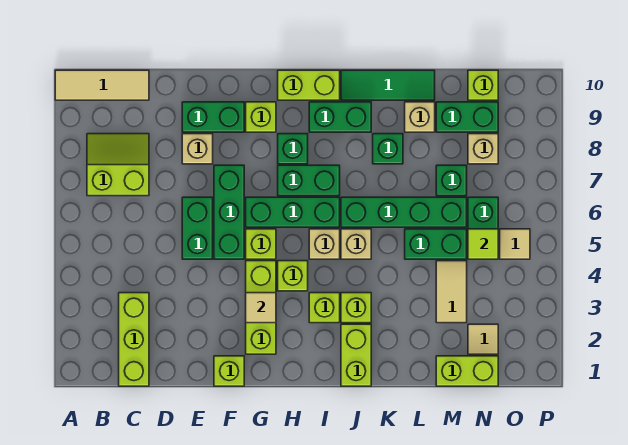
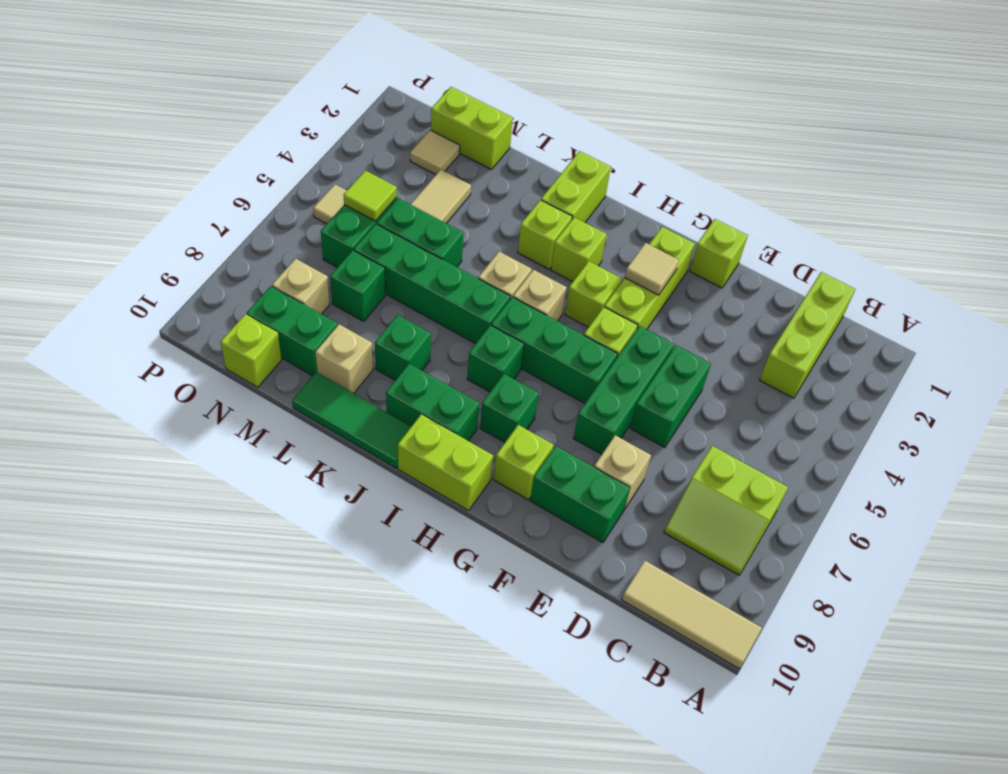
green brick H7:I7 level 1 -> green brick I7 level 1

